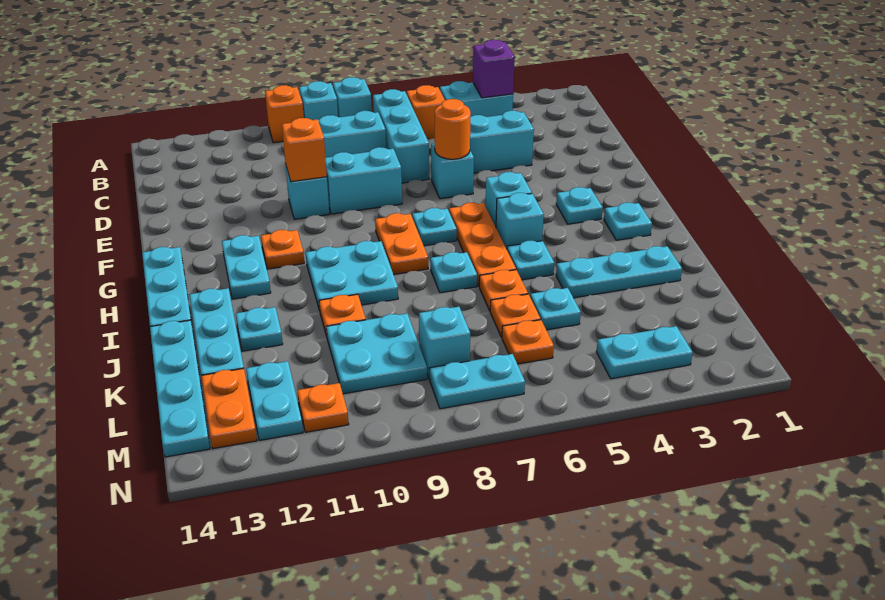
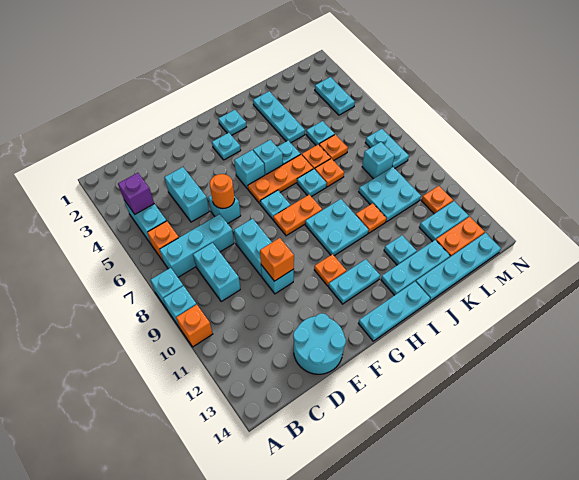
none -> cyan round brick D13:E14 level 1
orange plate L6 level 1 -> orange plate J7 level 1

